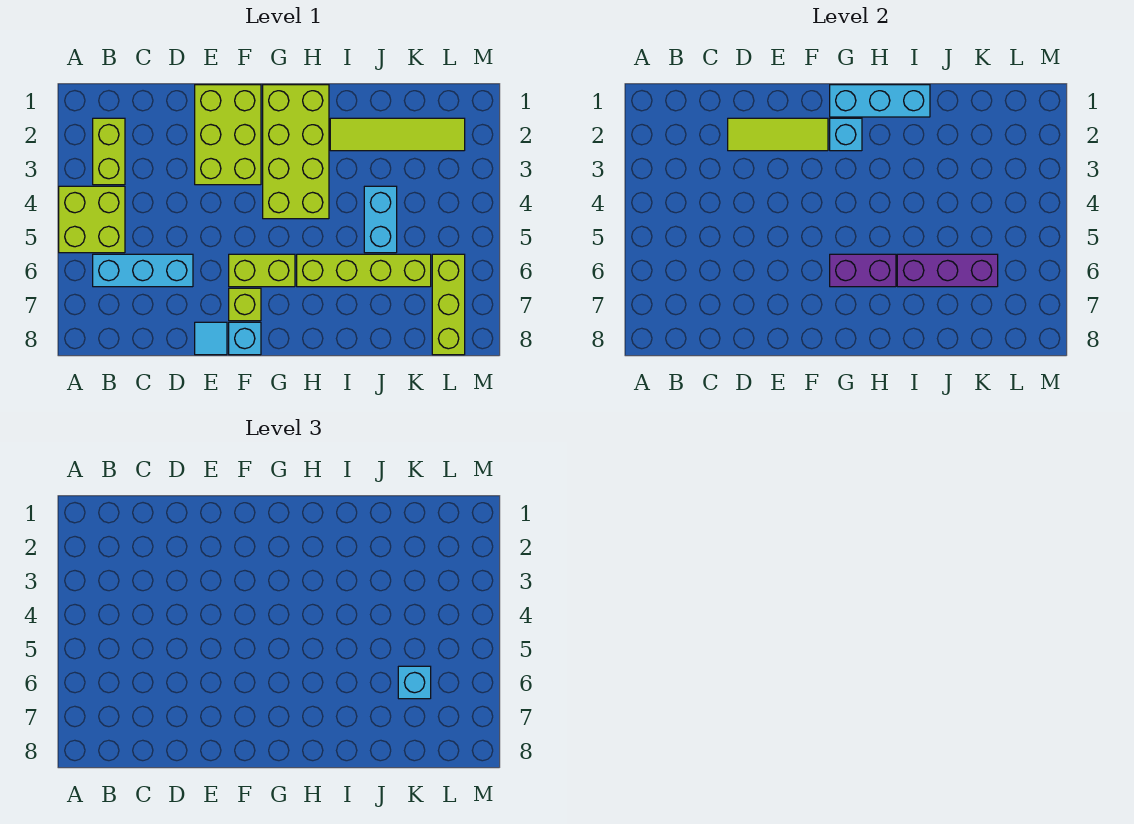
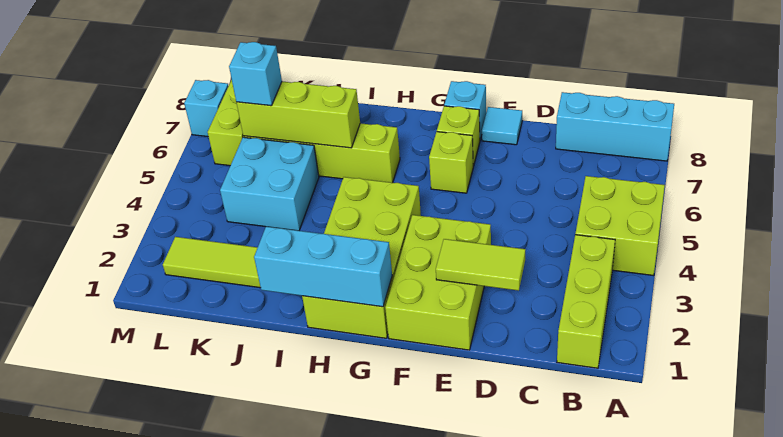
lime brick B2:B3 level 1 -> lime brick B1:B3 level 1
cyan brick B6:D6 level 1 -> cyan brick A8:C8 level 1
lime tile D2:F2 level 2 -> lime tile D2:E2 level 2
lime brick F6:G6 level 1 -> lime brick F6 level 1
cyan brick G2 level 2 -> cyan brick M7 level 1
purple brick G6:H6 level 2 -> none
purple brick I6:K6 level 2 -> lime brick I6:K6 level 2
cyan brick J4:J5 level 1 -> cyan brick J4:K5 level 1

